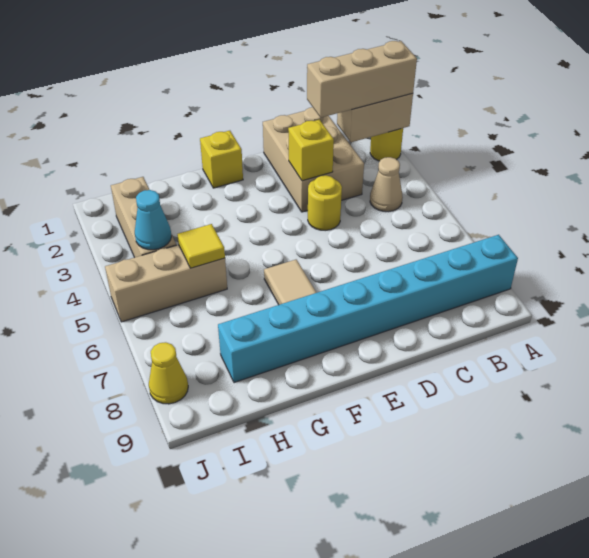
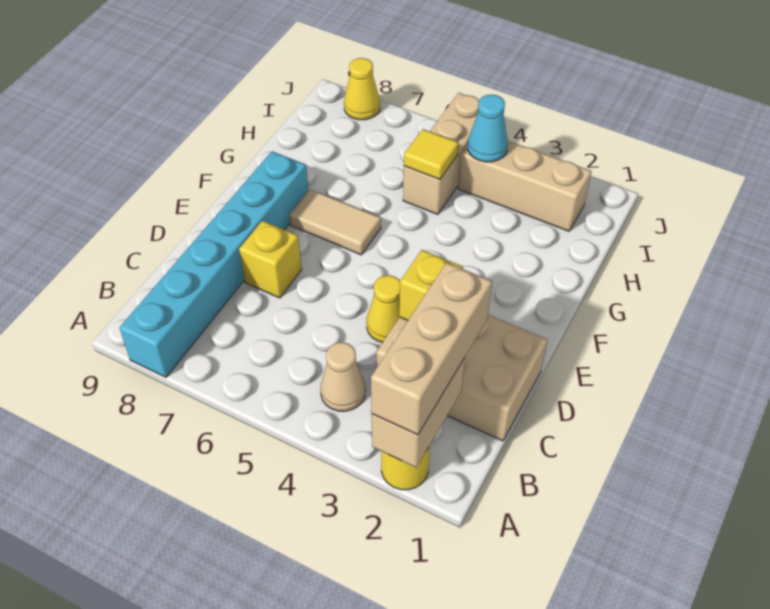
cyan brick A8:H8 level 1 -> cyan brick A8:F8 level 1
yellow round brick D4 level 1 -> yellow cone D4 level 1
yellow brick F1 level 1 -> yellow brick D7 level 1

